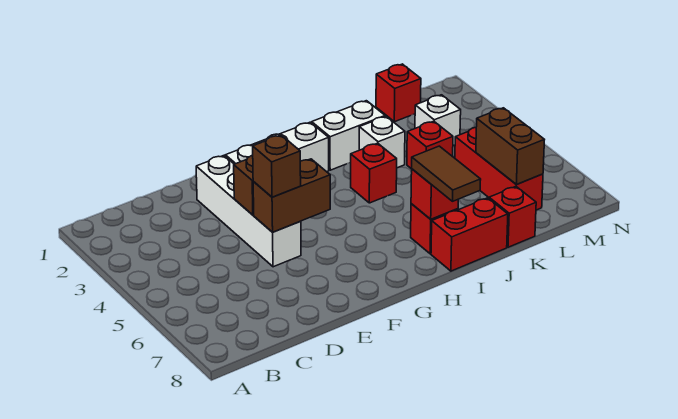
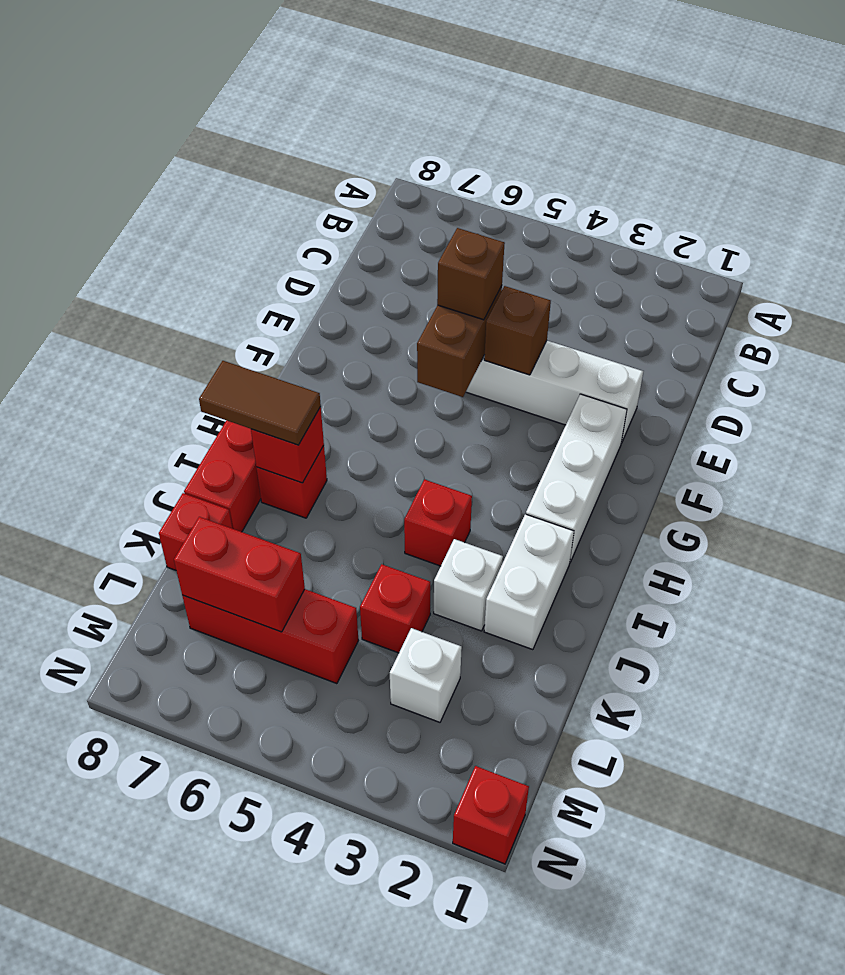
red brick L1 level 1 -> red brick N1 level 1
brown brick L6:L7 level 2 -> red brick L6:L7 level 2

